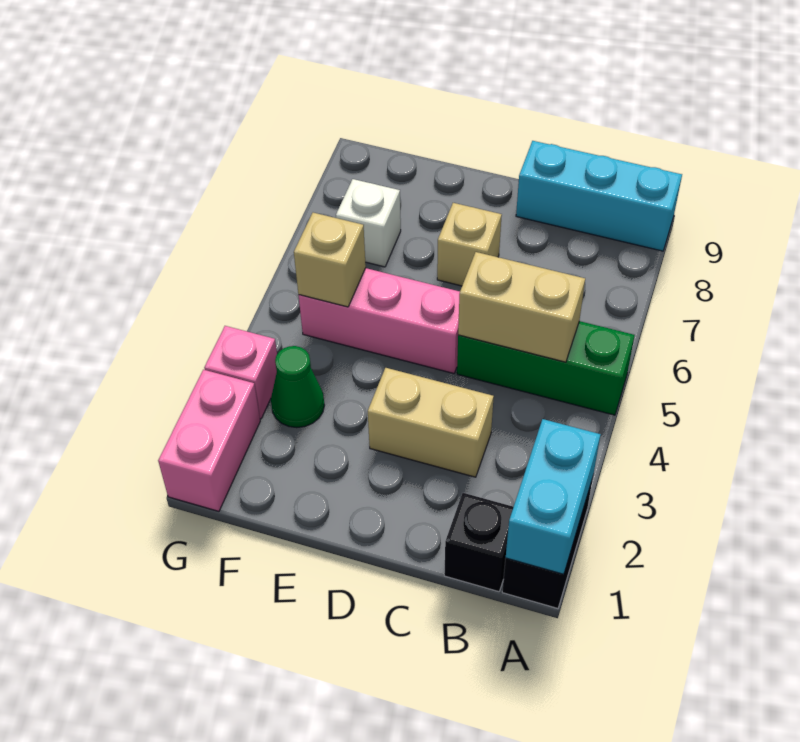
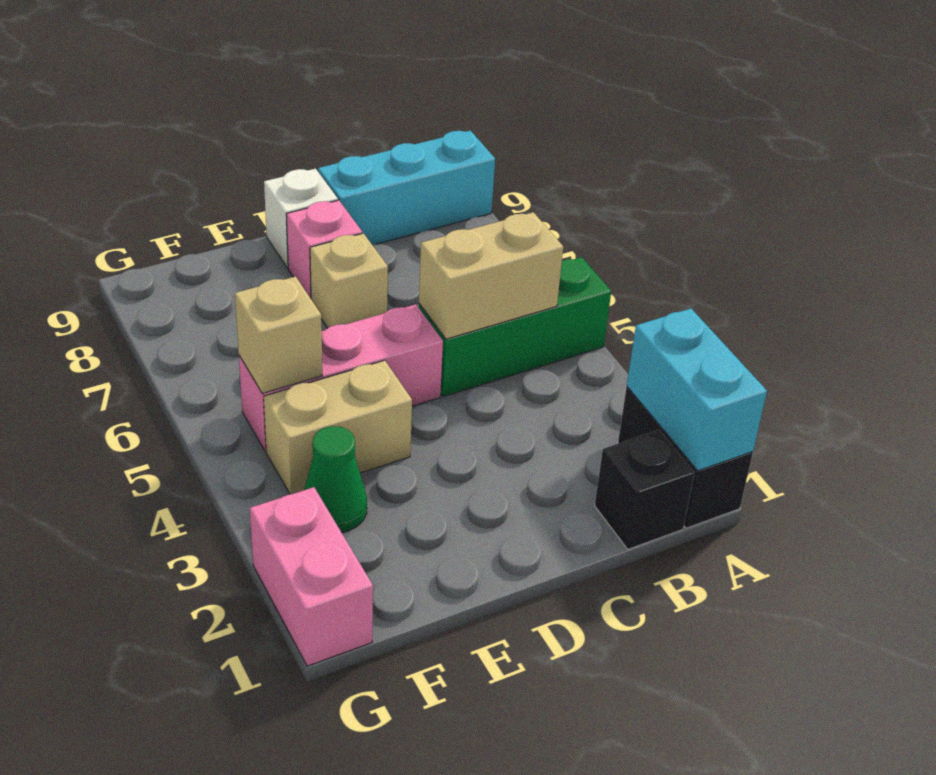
tan brick C3:D3 level 1 -> tan brick E4:F4 level 1
white brick F7 level 1 -> white brick D9 level 1
pink brick G3 level 1 -> pink brick D8 level 1

